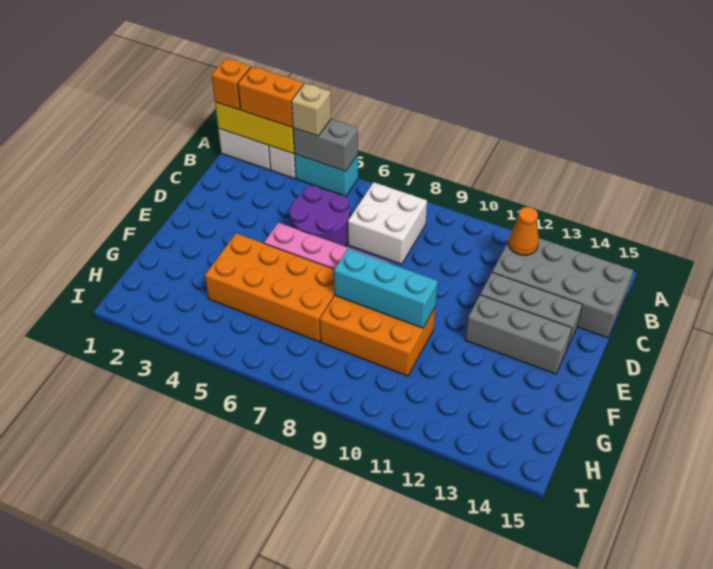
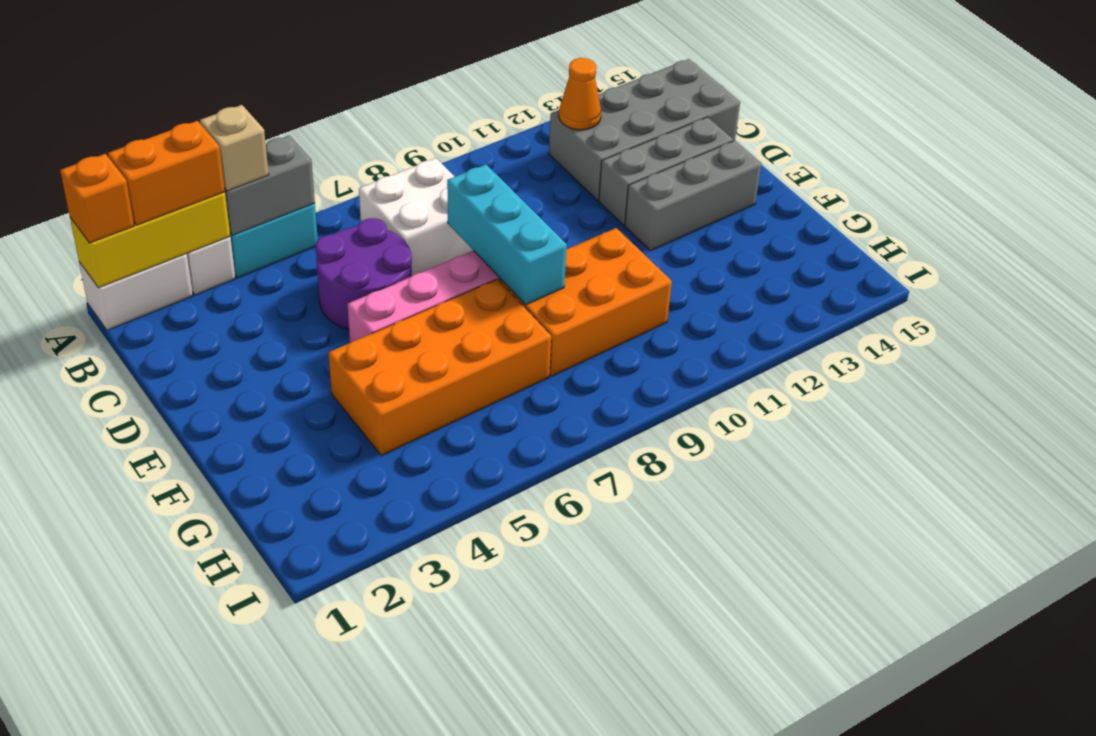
cyan brick F8:F10 level 2 -> cyan brick D8:F8 level 2

